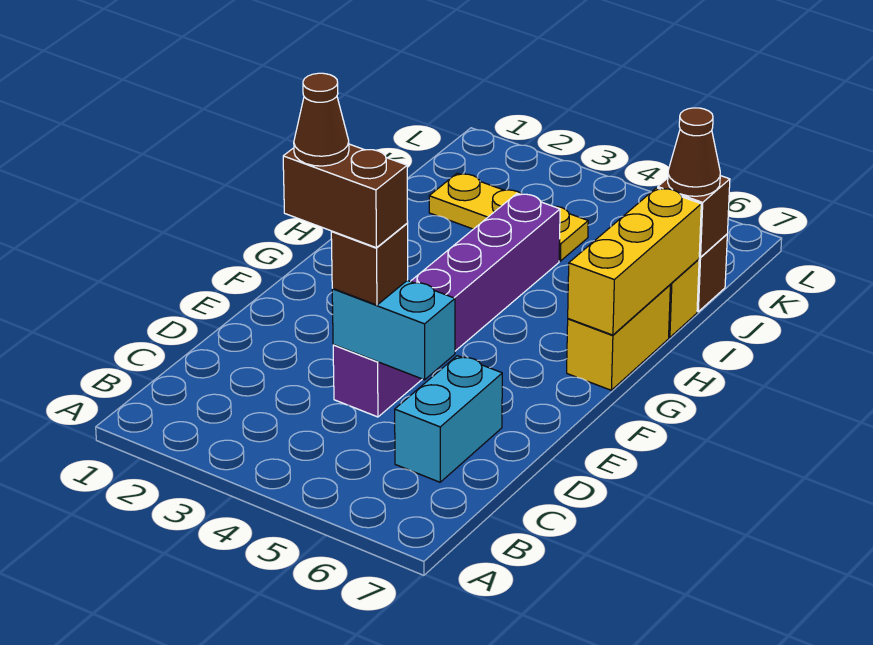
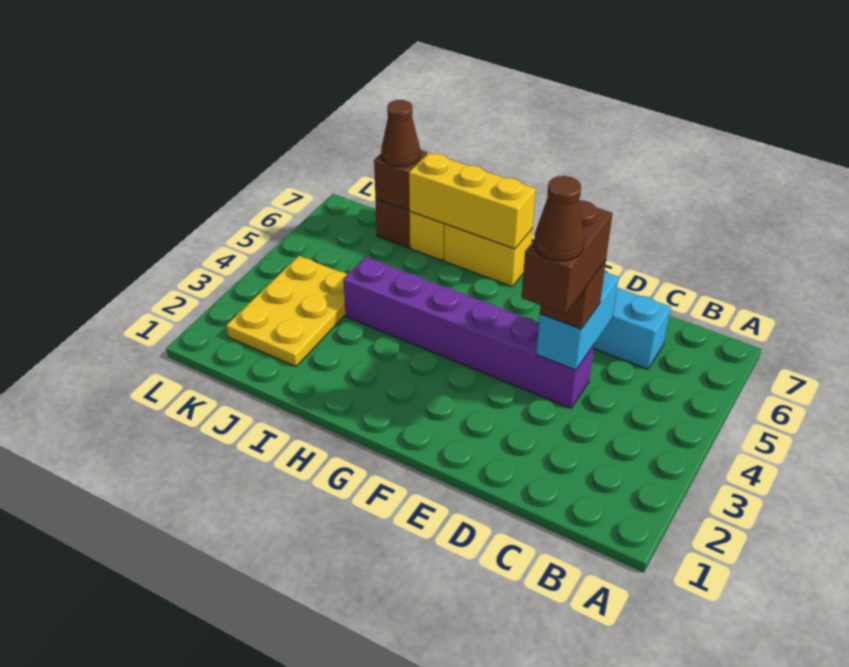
yellow plate J2:J4 level 1 -> yellow plate J2:K4 level 1

